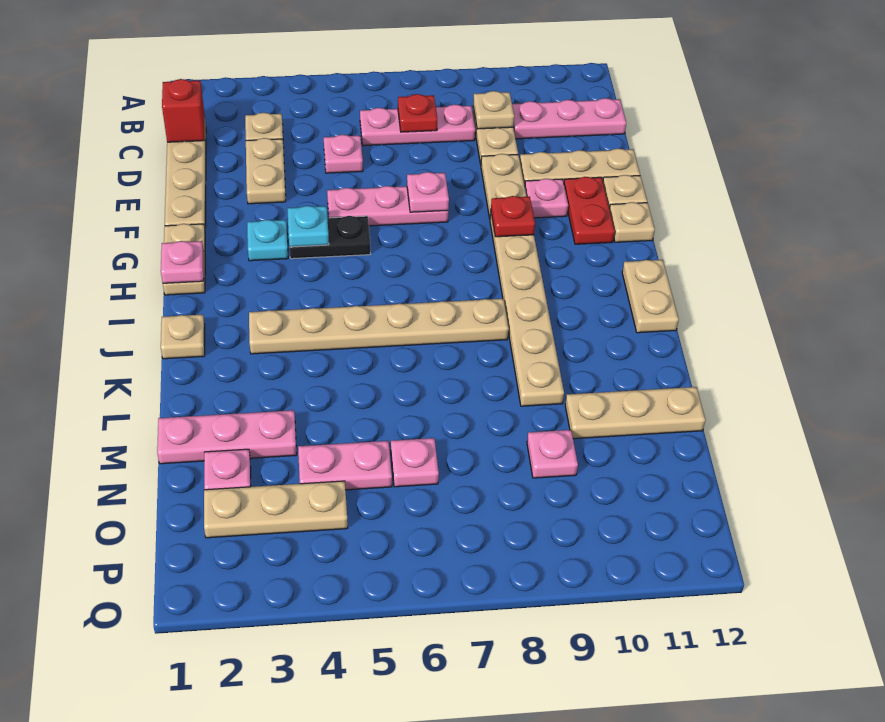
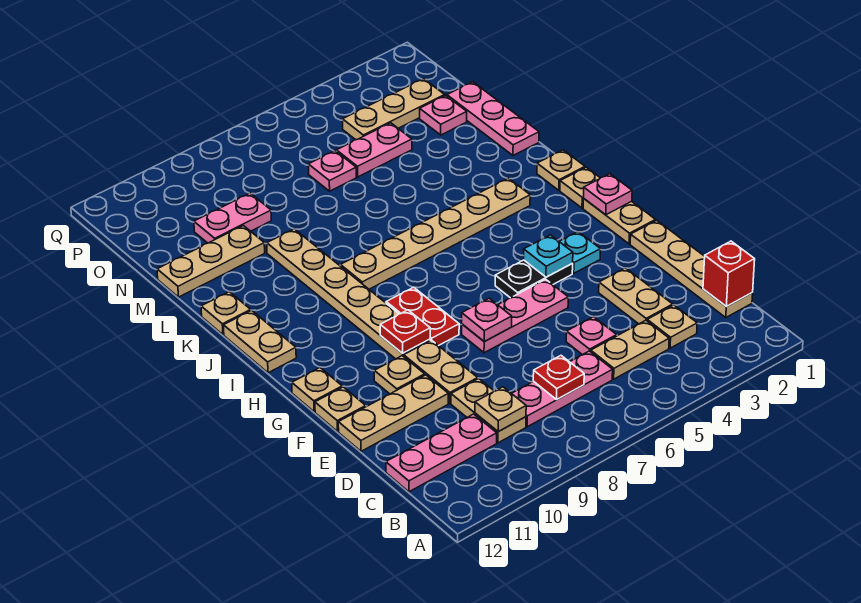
none -> tan plate C4:C5 level 1
pink plate F10 level 1 -> tan plate F10 level 1
red plate F11:G11 level 1 -> red plate G8:H8 level 1
none -> tan plate I1 level 1
none -> tan plate K12 level 1
pink plate M1:M3 level 1 -> pink plate L1:N1 level 1
pink plate N9 level 1 -> pink plate N9:N10 level 1

